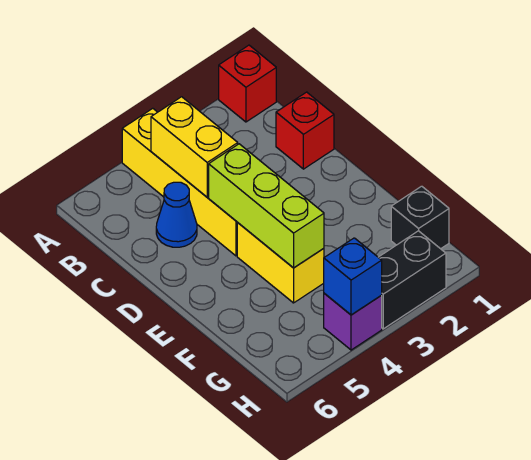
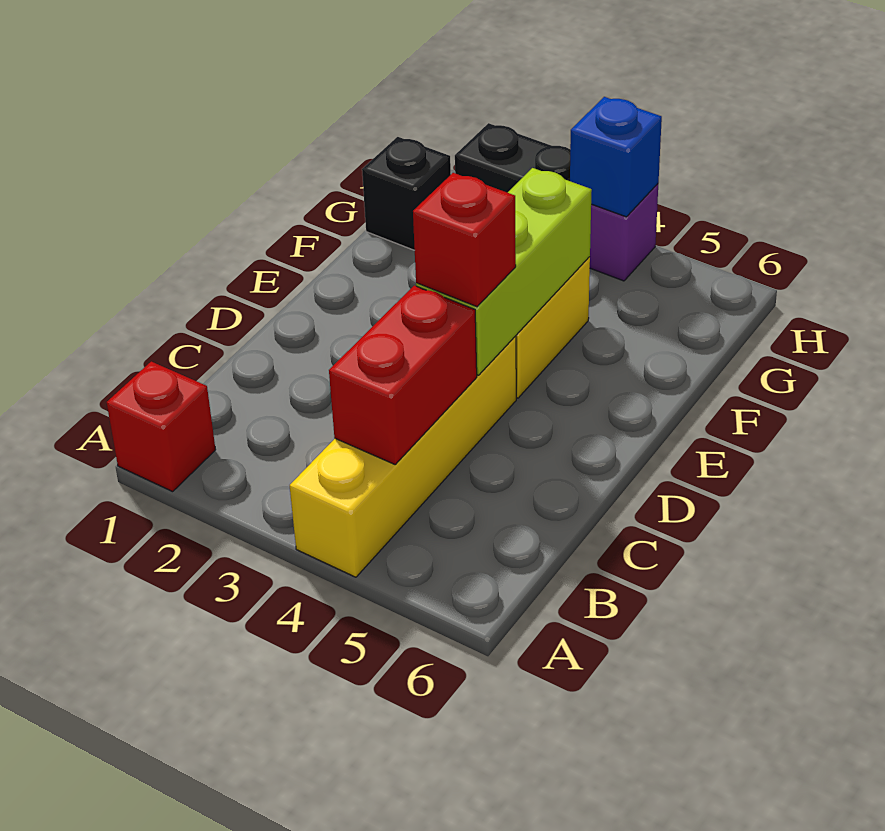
yellow brick B4:C4 level 2 -> red brick B4:C4 level 2
red brick C1 level 1 -> red brick D4 level 3
blue cone C5 level 1 -> none

